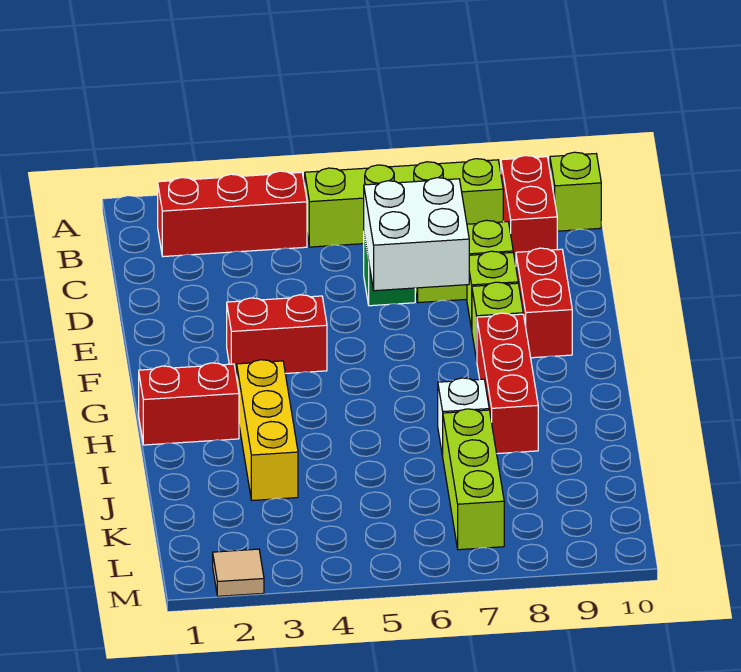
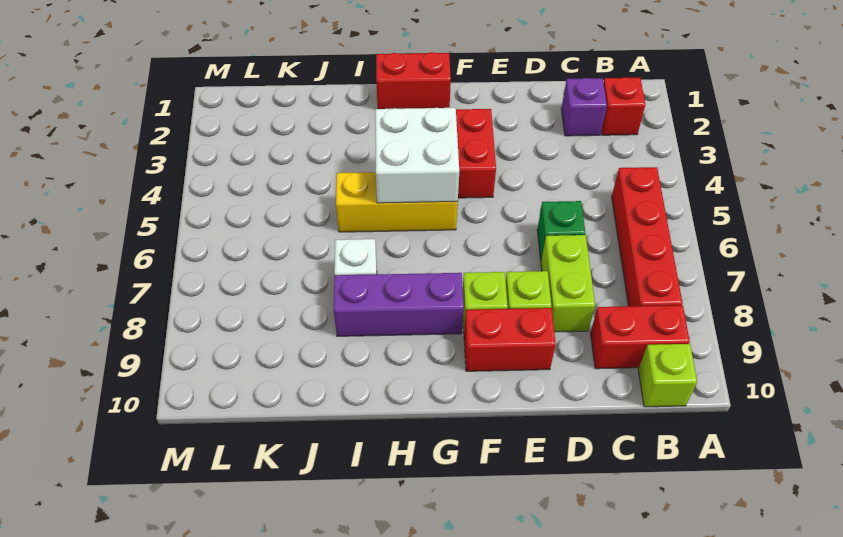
red brick B2:B4 level 1 -> red brick B2 level 1
lime brick B5:B8 level 1 -> red brick B5:B8 level 1
none -> purple brick C2 level 1
white brick D6:E7 level 2 -> white brick G4:H5 level 2
red brick G8:I8 level 1 -> purple brick G8:I8 level 1
red brick H1:H2 level 1 -> red brick G1:H1 level 1
yellow brick H3:J3 level 1 -> yellow brick G5:I5 level 1
lime brick J7:L7 level 1 -> none
tan tile M2 level 1 -> none

